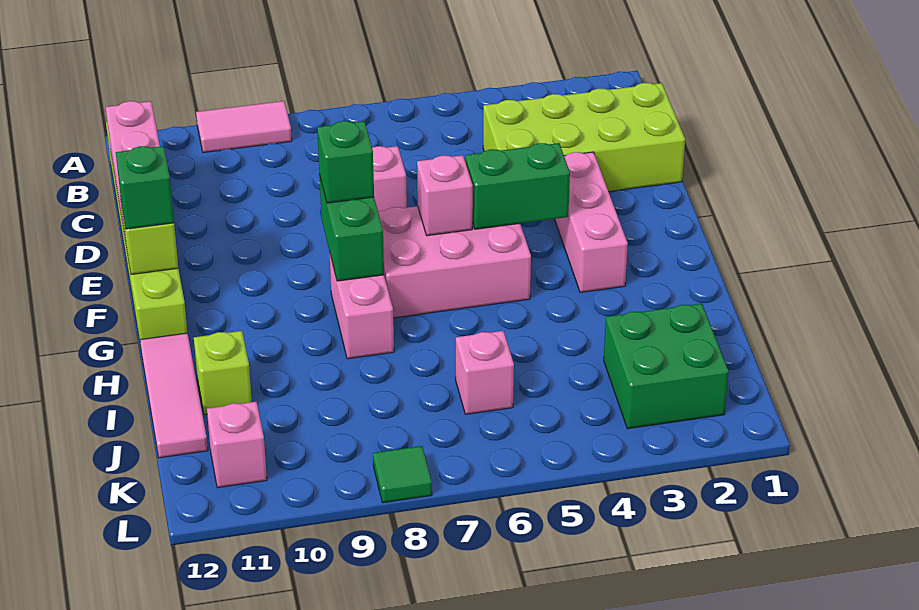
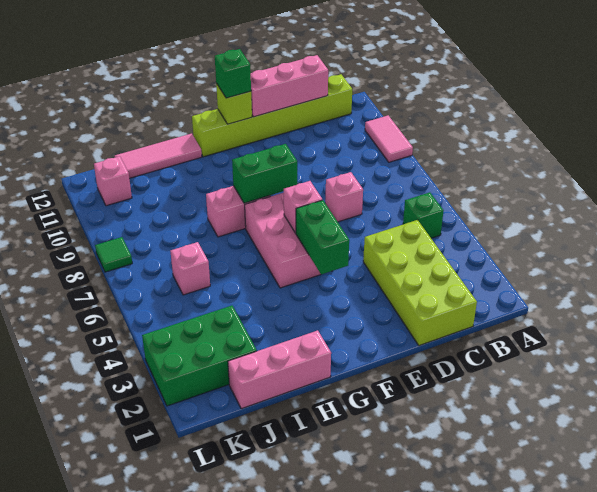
pink brick E3:G3 level 1 -> pink brick H1:J1 level 1
green brick F8 level 3 -> green brick B5 level 1
lime brick I11 level 1 -> none
green brick J2:K3 level 1 -> green brick J2:L3 level 1

